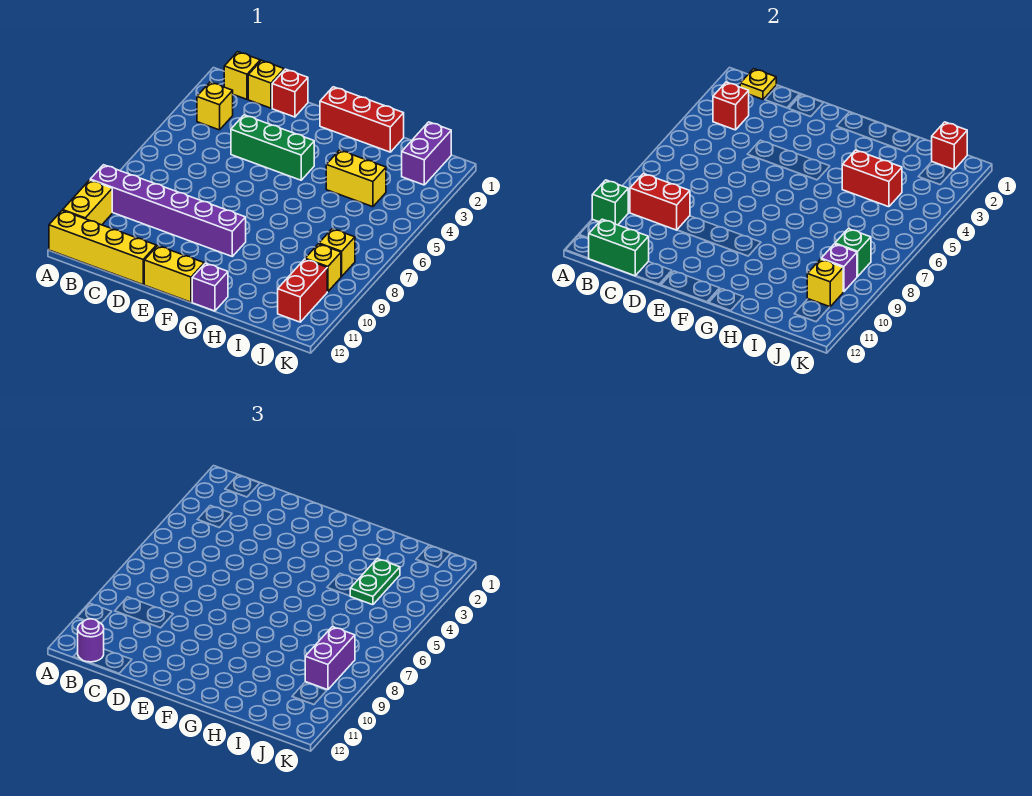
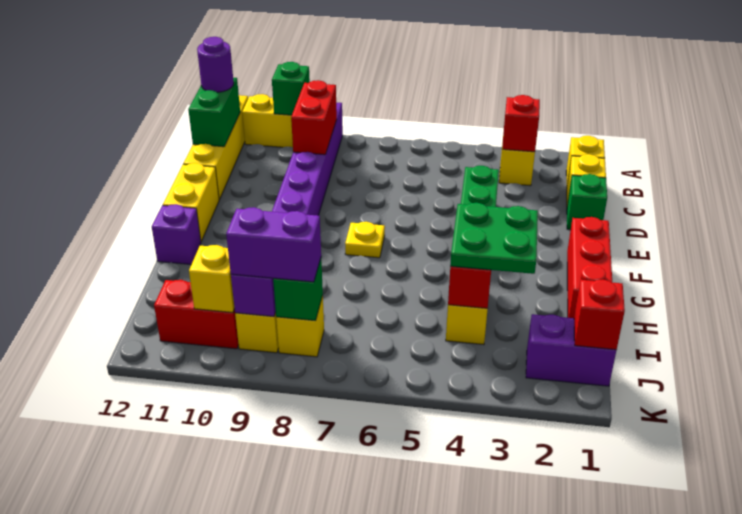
yellow plate B1 level 2 -> yellow plate F7 level 1
red brick D1 level 1 -> green brick D1 level 1
green plate I3:I4 level 3 -> green plate H3:I4 level 3

